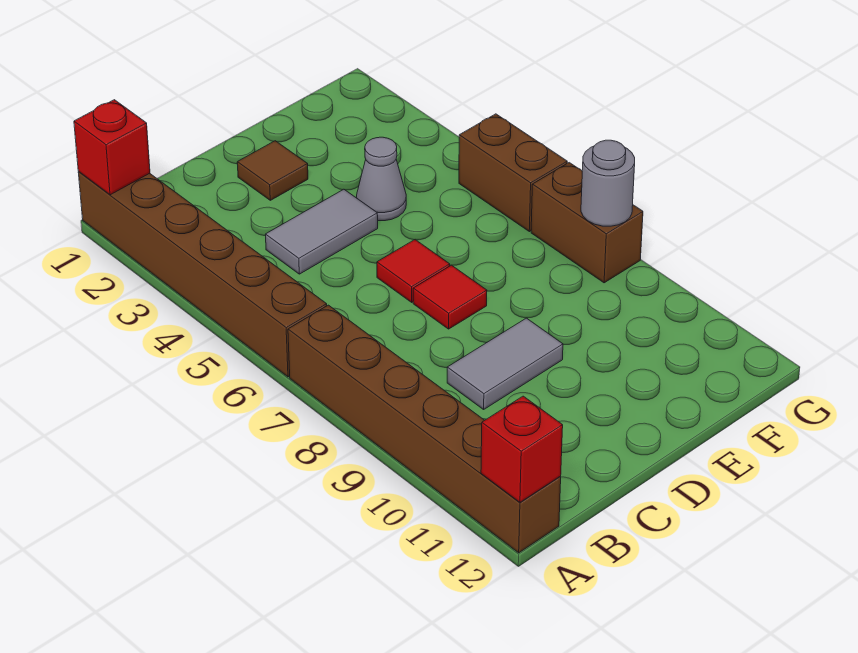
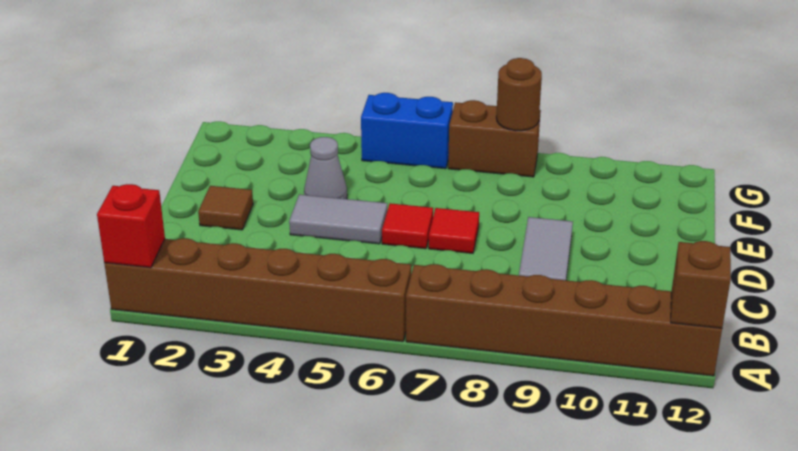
red brick A12 level 2 -> brown brick A12 level 2
grey tile C4:D4 level 1 -> grey tile D4:D5 level 1
brown brick G5:G6 level 1 -> blue brick G5:G6 level 1
grey round brick G8 level 2 -> brown round brick G8 level 2

